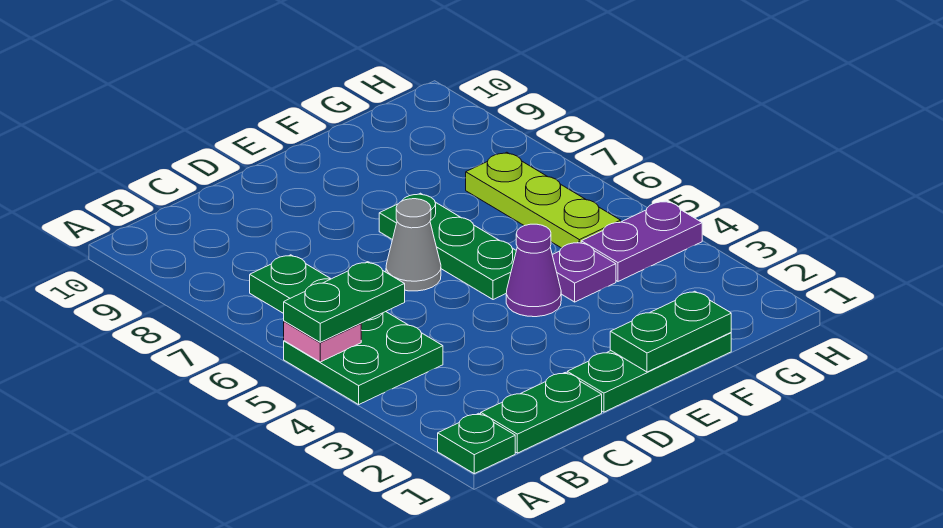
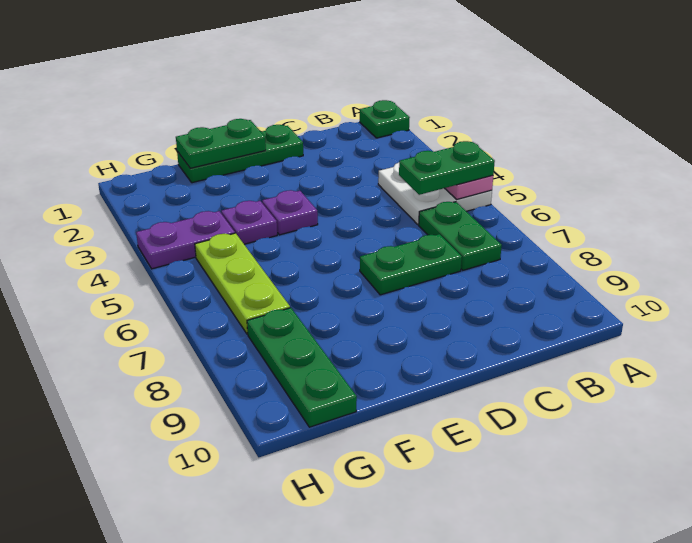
green plate A4:B5 level 1 -> white plate A4:B5 level 1
green plate B1:C1 level 1 -> green plate C7:D7 level 1
grey cone D6 level 1 -> none
purple cone E4 level 1 -> purple plate E4 level 1
green plate E5:E7 level 1 -> green plate G8:G10 level 1

